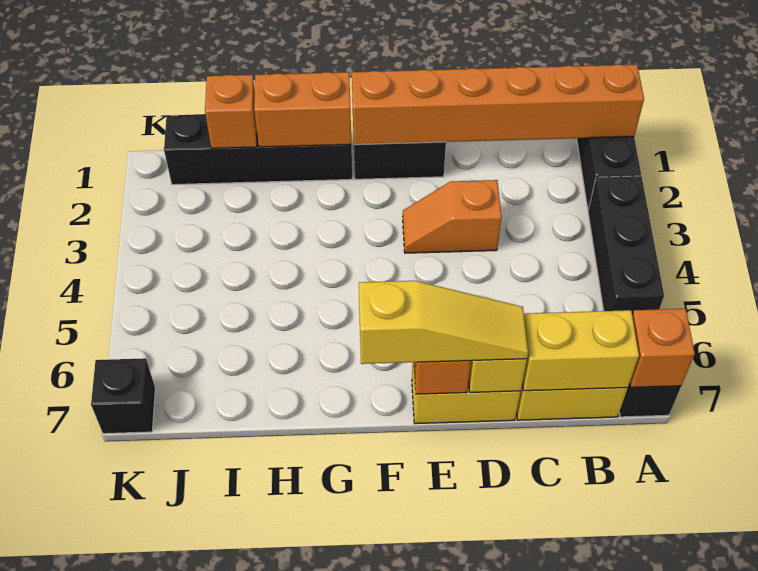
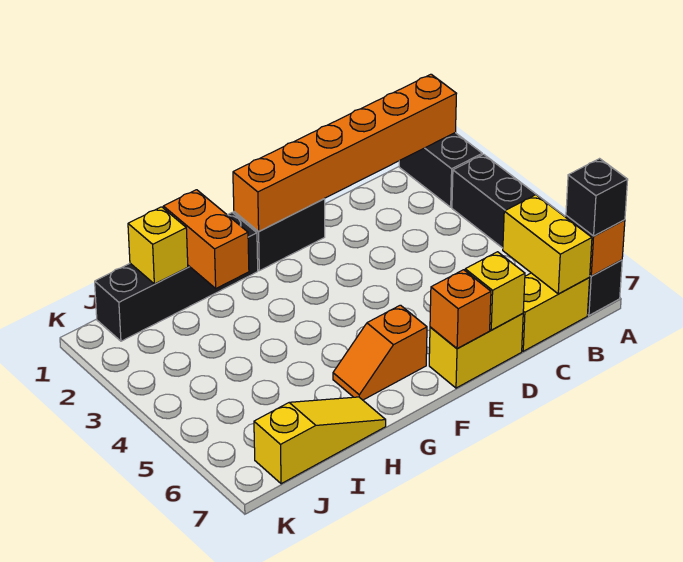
yellow brick B7:C7 level 2 -> yellow brick B6:B7 level 2
orange slope D3:E3 level 1 top D -> orange slope F6:G6 level 1 top F
yellow slope D7:F7 level 3 top F -> yellow slope H7:J7 level 1 top J
orange brick G1:H1 level 2 -> orange brick H1:H2 level 2
orange brick I1 level 2 -> yellow brick I1 level 2
black brick K7 level 1 -> black brick A7 level 3

